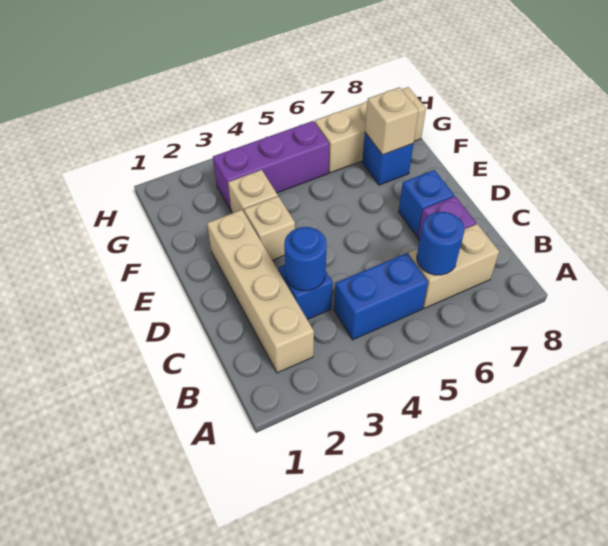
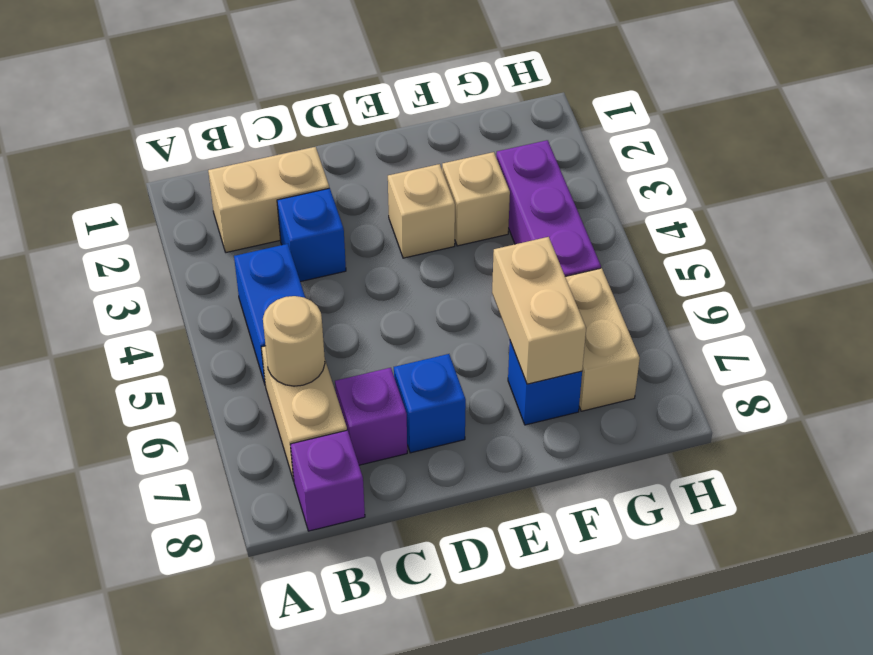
tan brick B2:E2 level 1 -> tan brick B2:C2 level 1
blue round brick B6 level 2 -> tan round brick B6 level 2
none -> purple brick B8 level 1
blue round brick C3 level 2 -> none
tan brick F7 level 2 -> tan brick F6:F7 level 2
tan brick G6:G8 level 1 -> tan brick G6:G7 level 1

